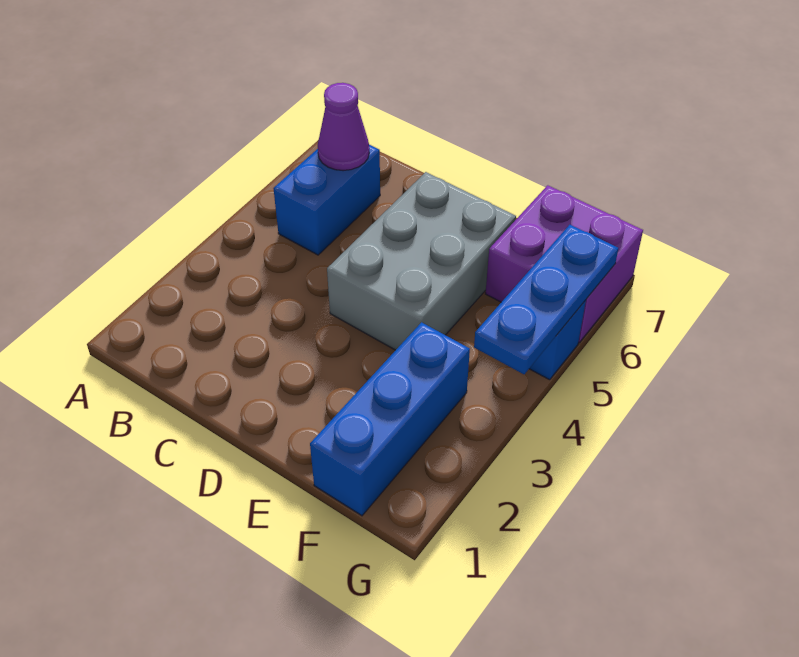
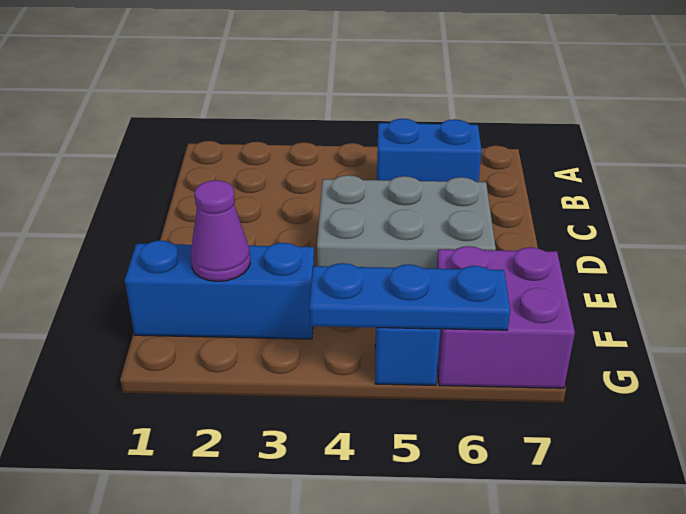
purple cone B6 level 2 -> purple cone F2 level 2

